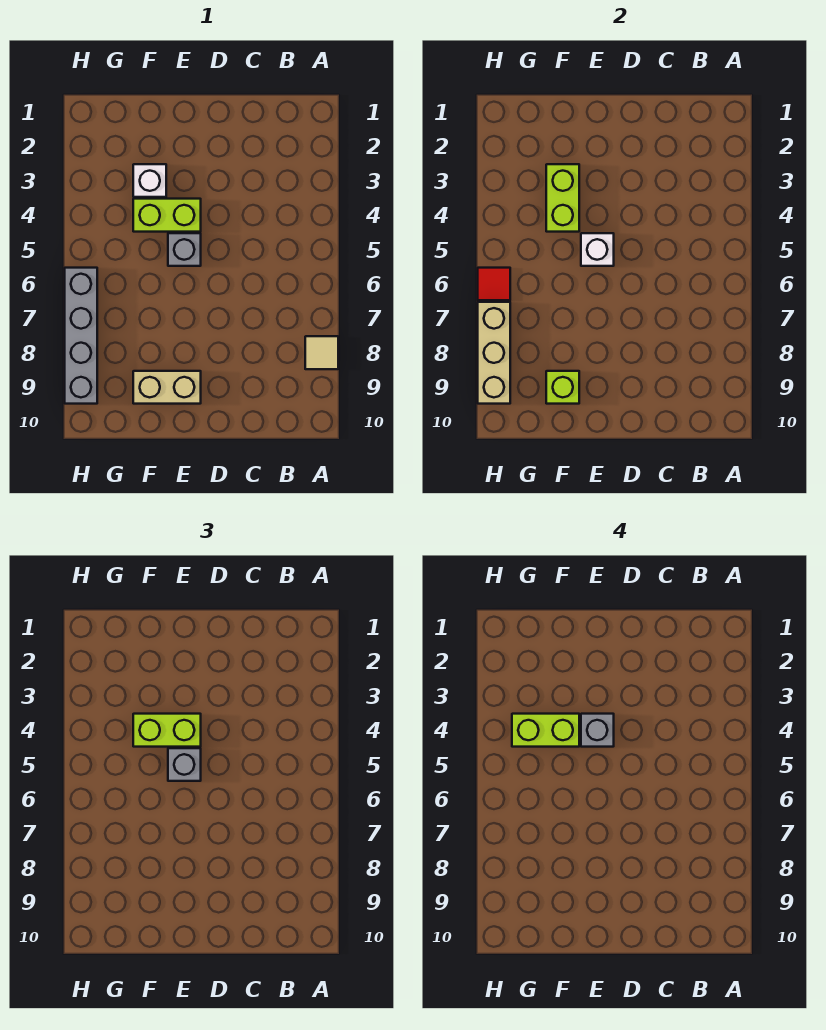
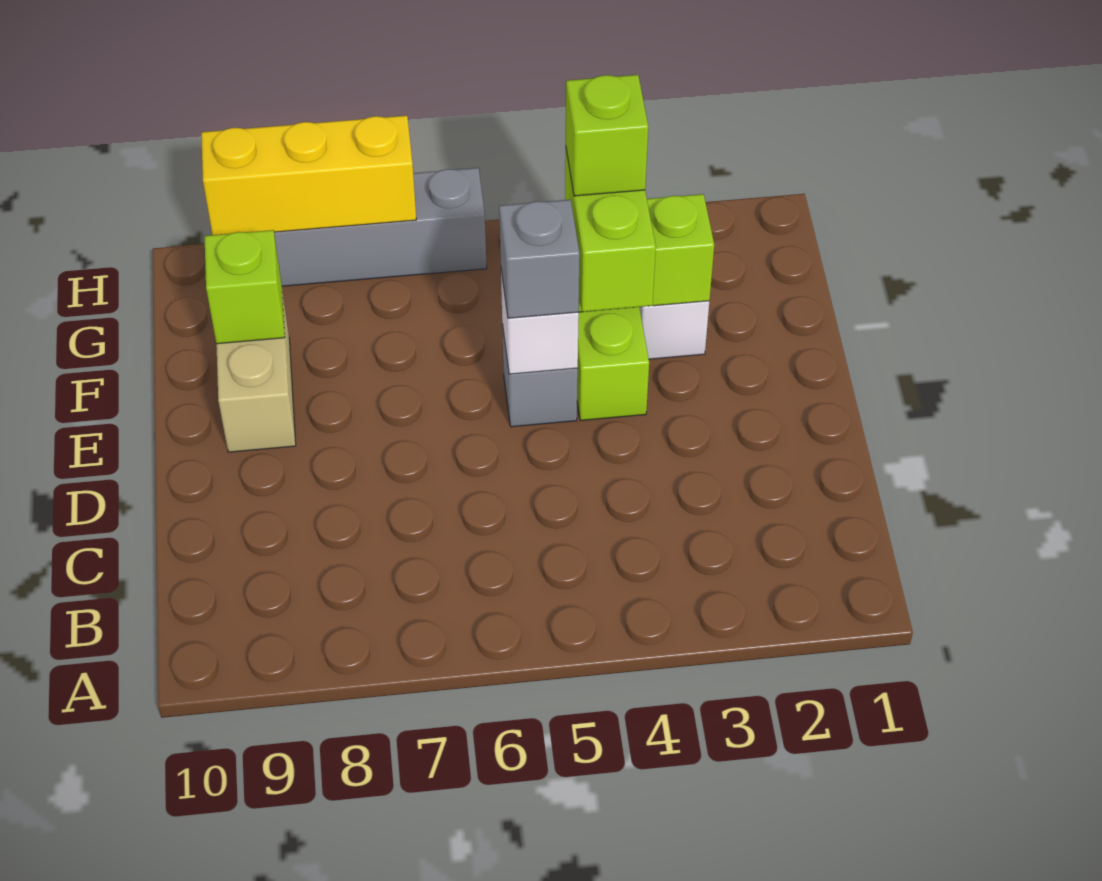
tan tile A8 level 1 -> none
grey brick E4 level 4 -> none
lime brick F4:G4 level 4 -> lime brick F4 level 4
red tile H6 level 2 -> none
tan brick H7:H9 level 2 -> yellow brick H7:H9 level 2

